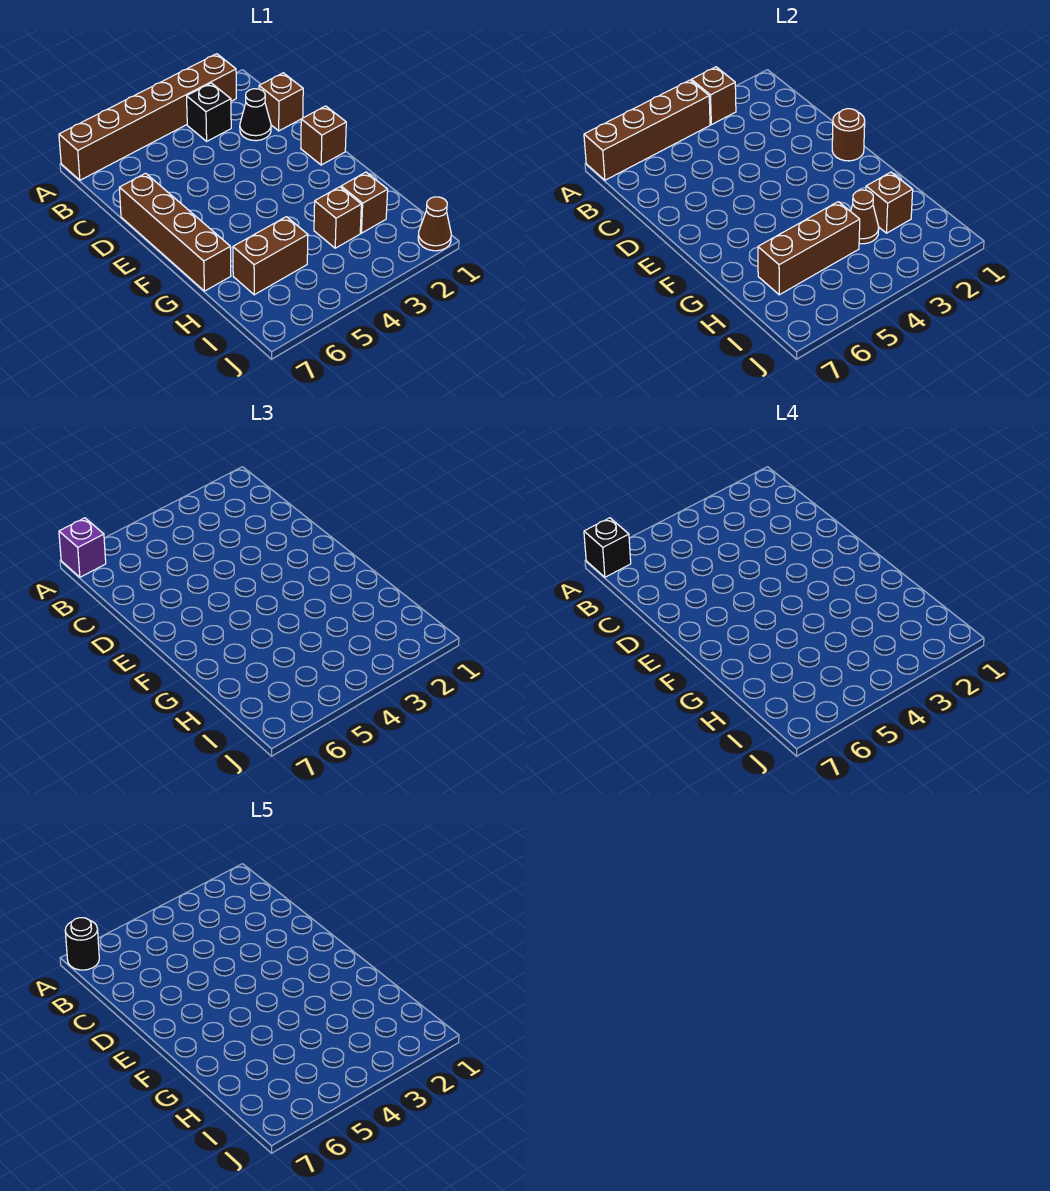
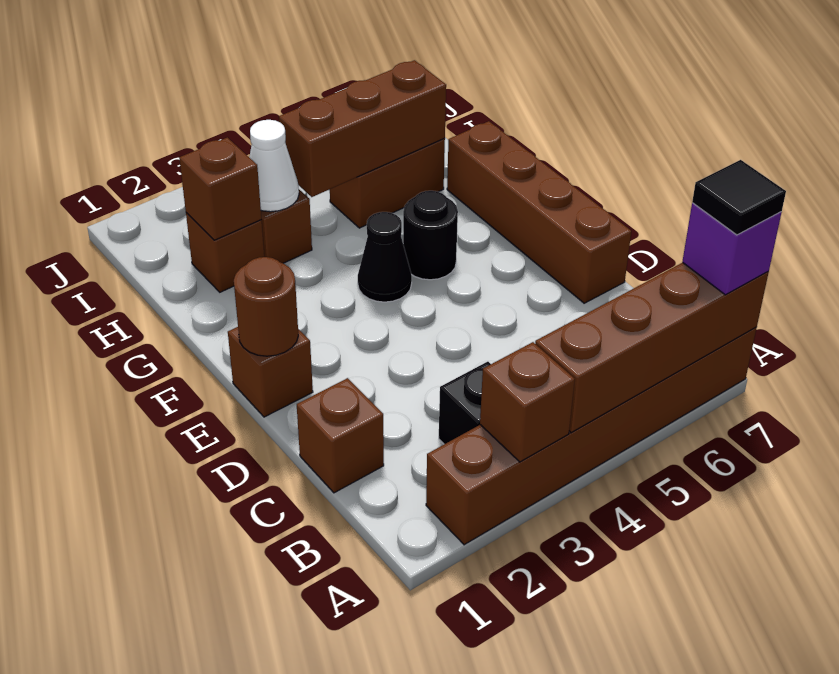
black brick A7 level 4 -> black tile A7 level 4
black round brick A7 level 5 -> black round brick F5 level 1
black cone C2 level 1 -> black cone F4 level 1
brown cone H3 level 2 -> white cone H3 level 2
brown cone J1 level 1 -> none

